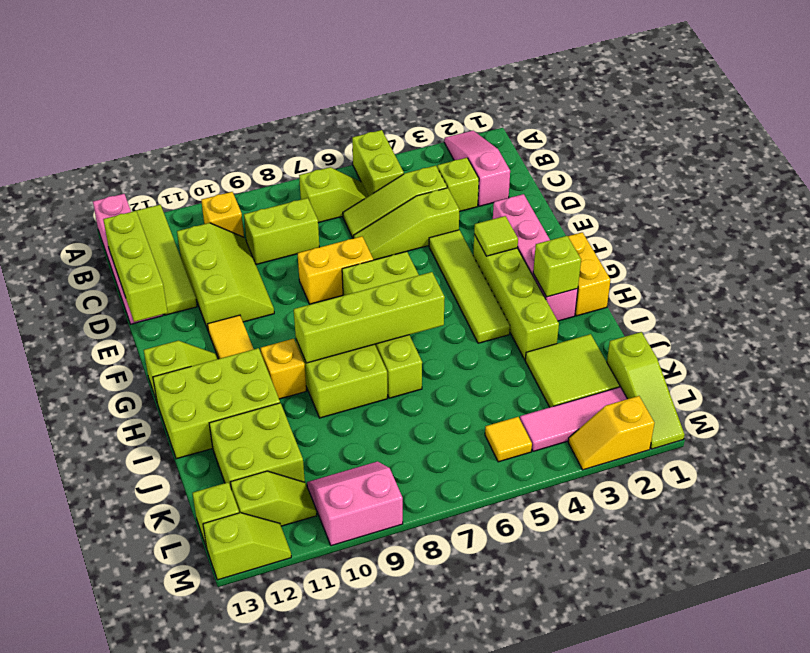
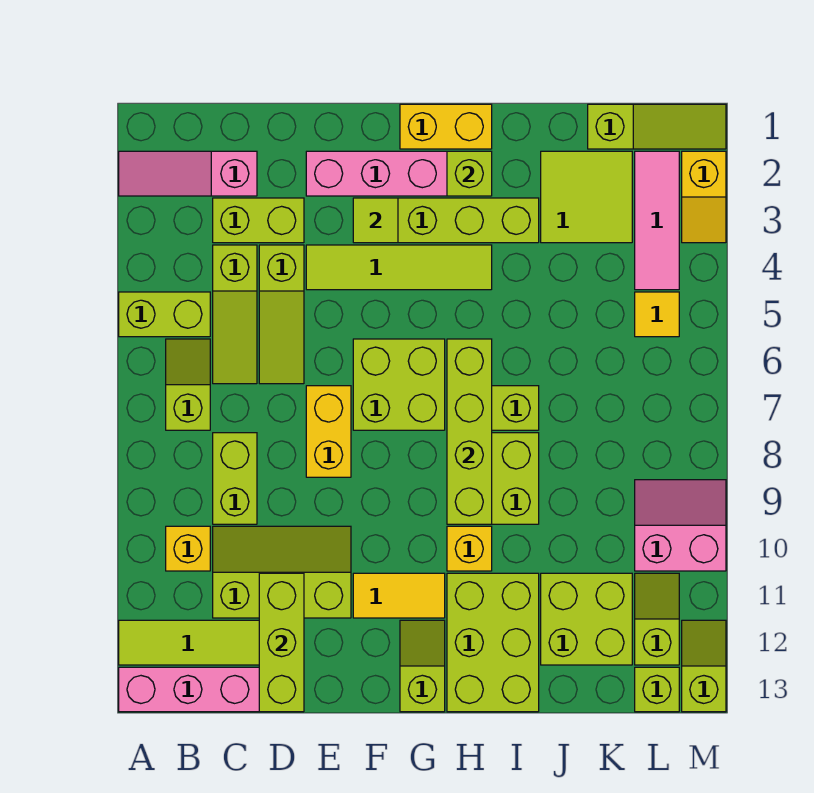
lime brick C3 level 1 -> lime brick C3:D3 level 1
lime brick C13:E13 level 2 -> lime brick D11:D13 level 2
pink slope L9:M10 level 1 top M -> pink slope L9:M10 level 1 top 10

